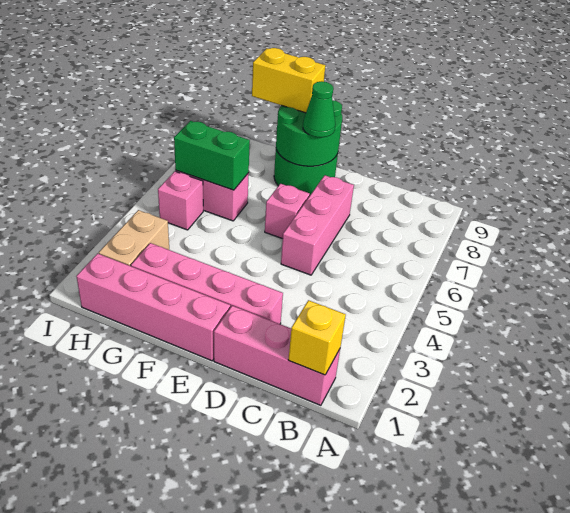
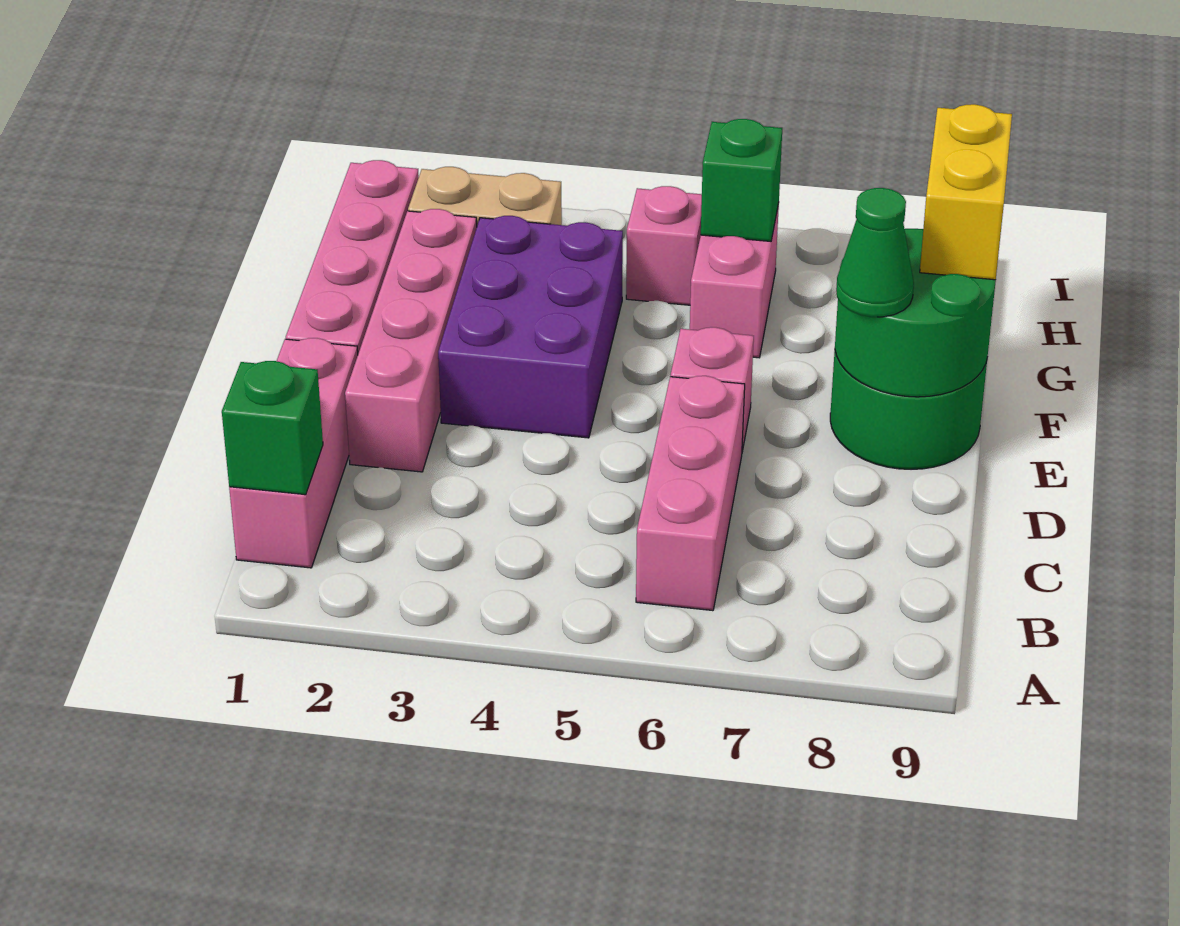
yellow brick B1 level 2 -> green brick B1 level 2
pink brick D5:D7 level 1 -> pink brick B6:D6 level 1
none -> purple brick E3:G4 level 1
green brick G6:H6 level 2 -> green brick H6 level 2

